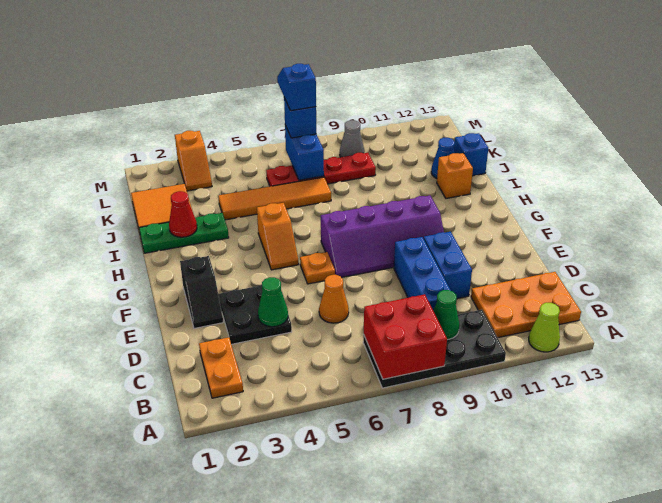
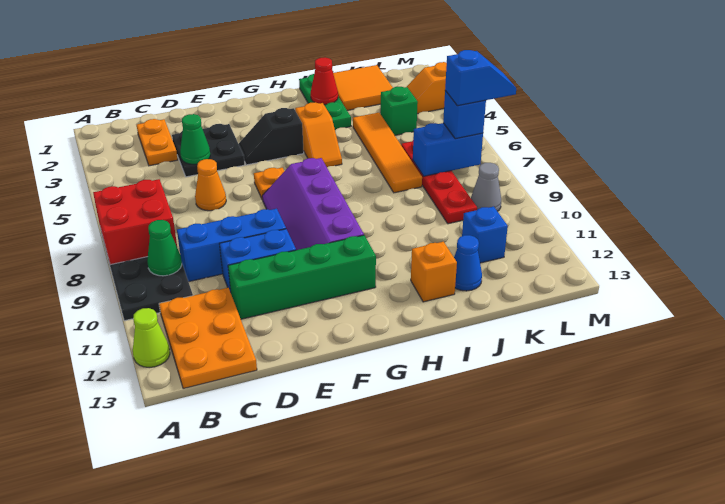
orange plate B2:C2 level 1 -> orange plate C2:C3 level 1
none -> green brick D11:G11 level 1
black slope E2:F2 level 1 top F -> black slope F4:G4 level 1 top G
orange slope G5:H5 level 1 top H -> orange slope H4:H5 level 1 top 4
blue brick J13 level 1 -> blue brick K11 level 1
none -> green brick K4 level 1

